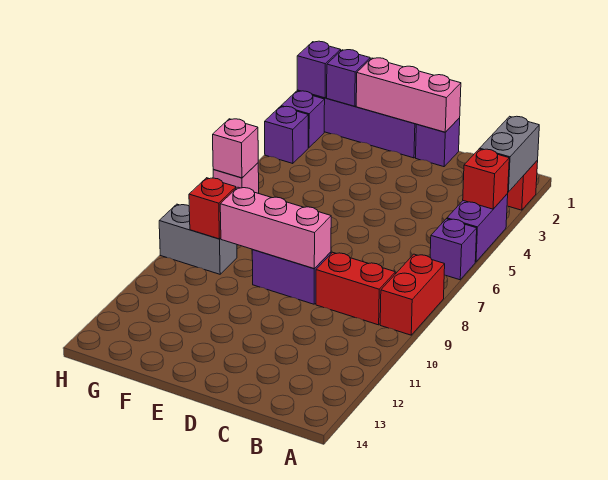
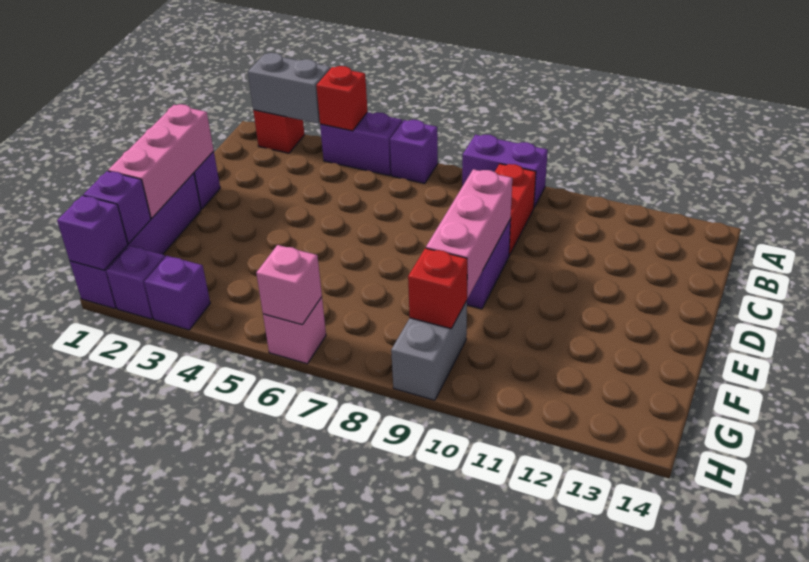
red brick A8:A9 level 1 -> purple brick A8:A9 level 1

